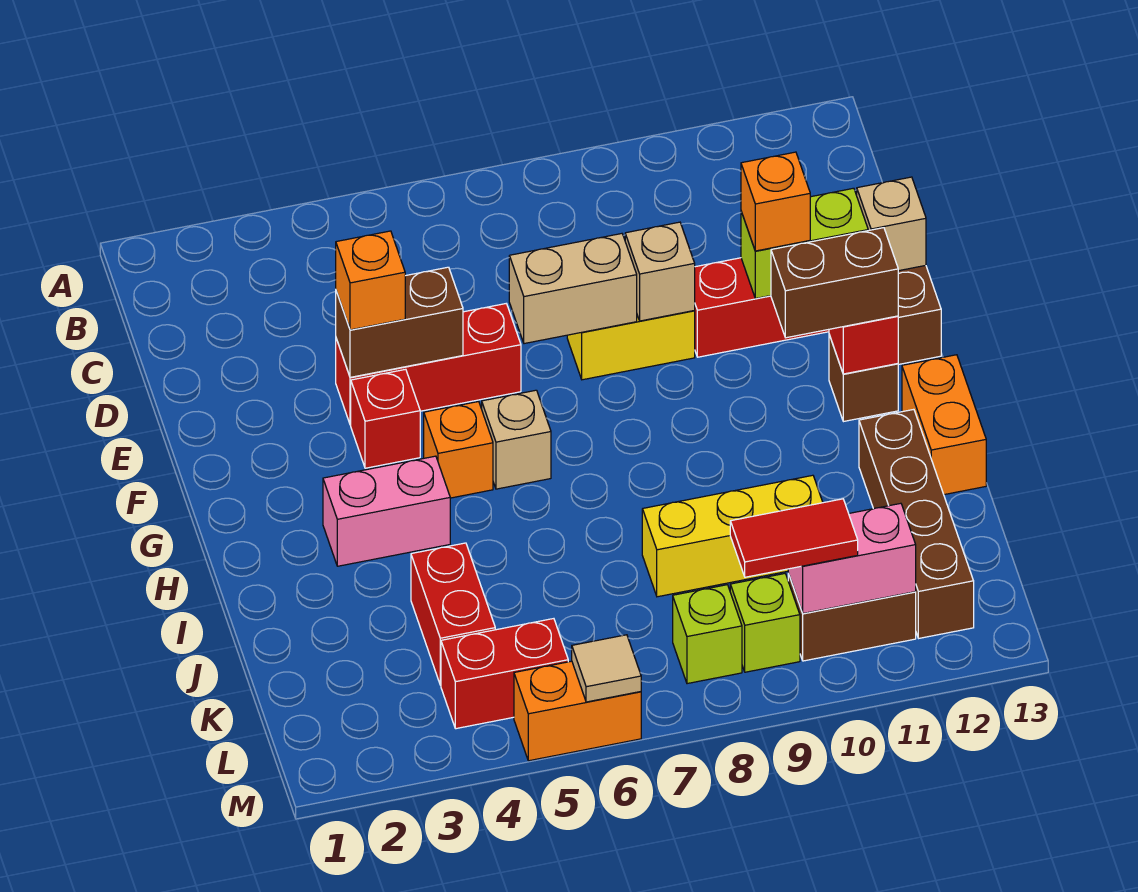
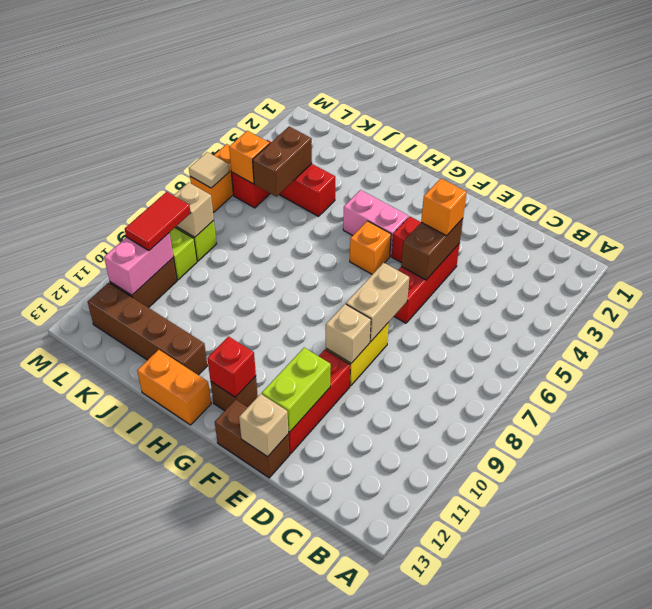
orange brick E11 level 3 -> orange brick L5 level 2
tan brick G6 level 1 -> tan brick L8 level 2
brown brick G11:G12 level 3 -> brown brick K4:K5 level 2
pink brick H3:H4 level 1 -> pink brick G4:H4 level 1
yellow brick J8:J10 level 1 -> none

